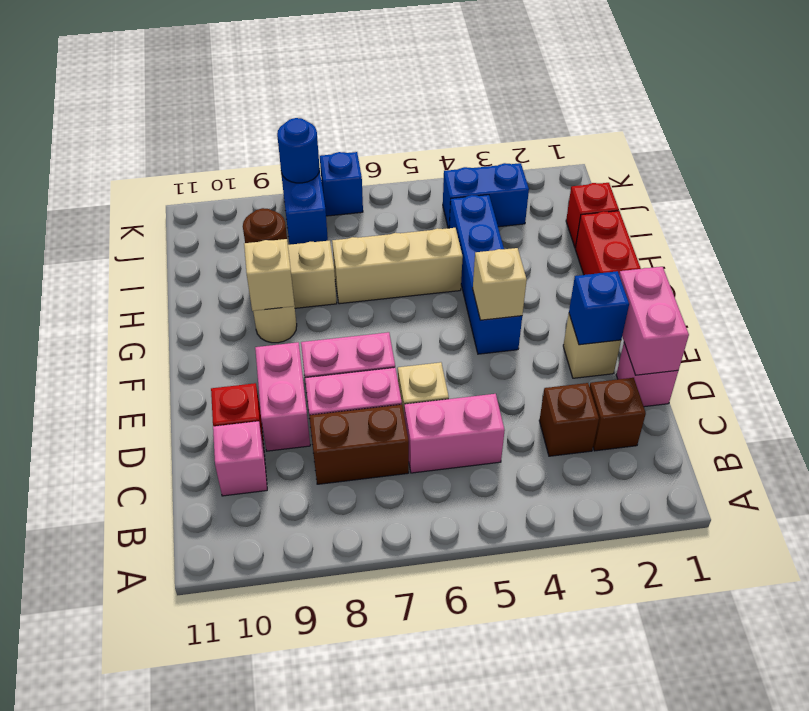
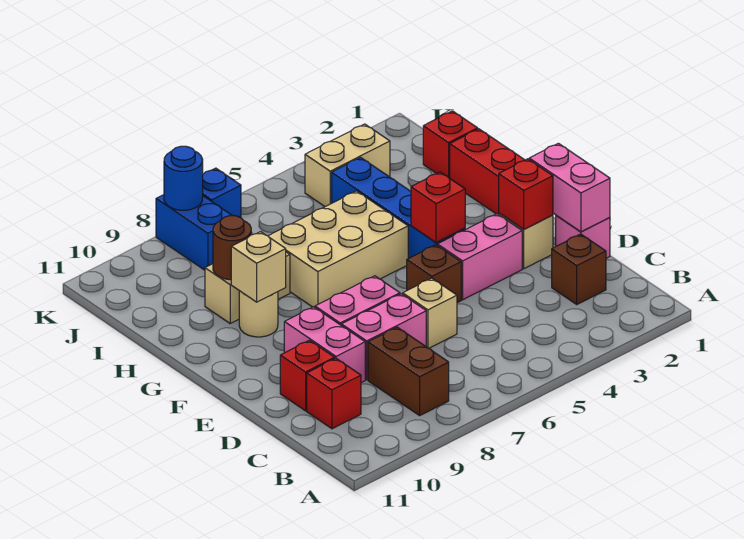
brown brick C3 level 1 -> brown brick E5 level 1
pink brick C5:C6 level 1 -> pink brick E3:E4 level 1
brown brick C7:C8 level 1 -> brown brick B8:C8 level 1
pink brick C10 level 1 -> red brick C10 level 1
blue brick E2 level 2 -> red brick E2 level 2
tan brick F4 level 2 -> red brick F4 level 2
tan brick H5:H7 level 1 -> tan brick G5:H7 level 1
blue brick J3:J4 level 1 -> tan brick J3:J4 level 1

